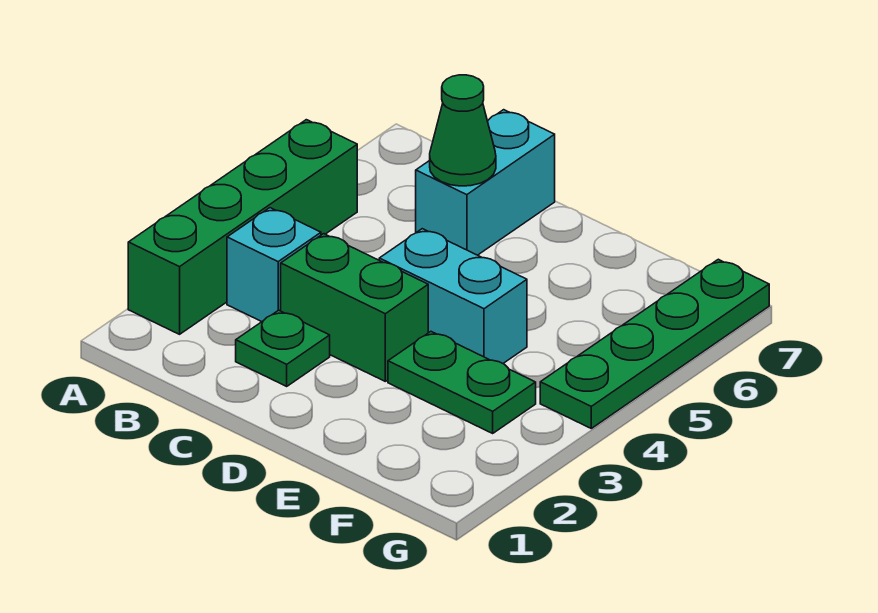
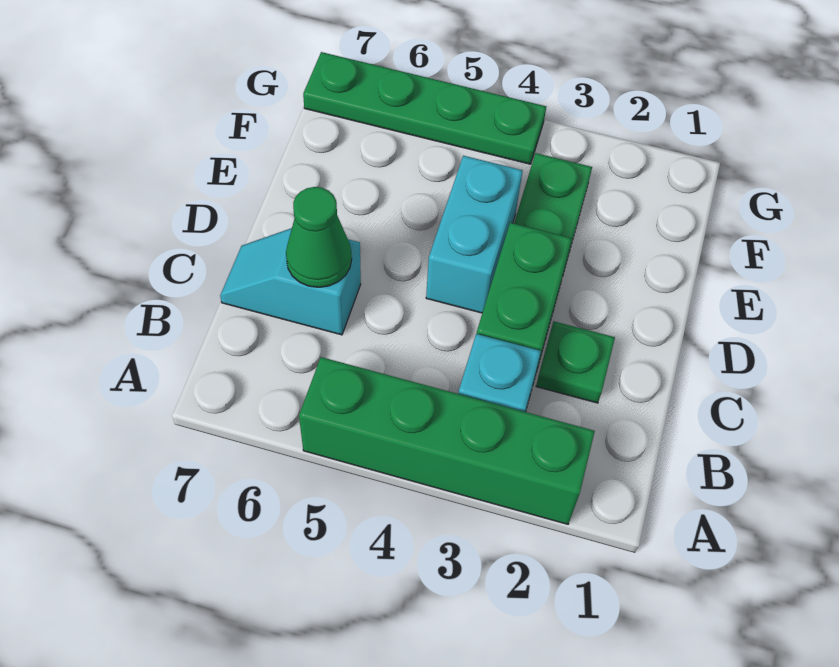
cyan brick C6:C7 level 1 -> cyan slope C6:C7 level 1 top 6

